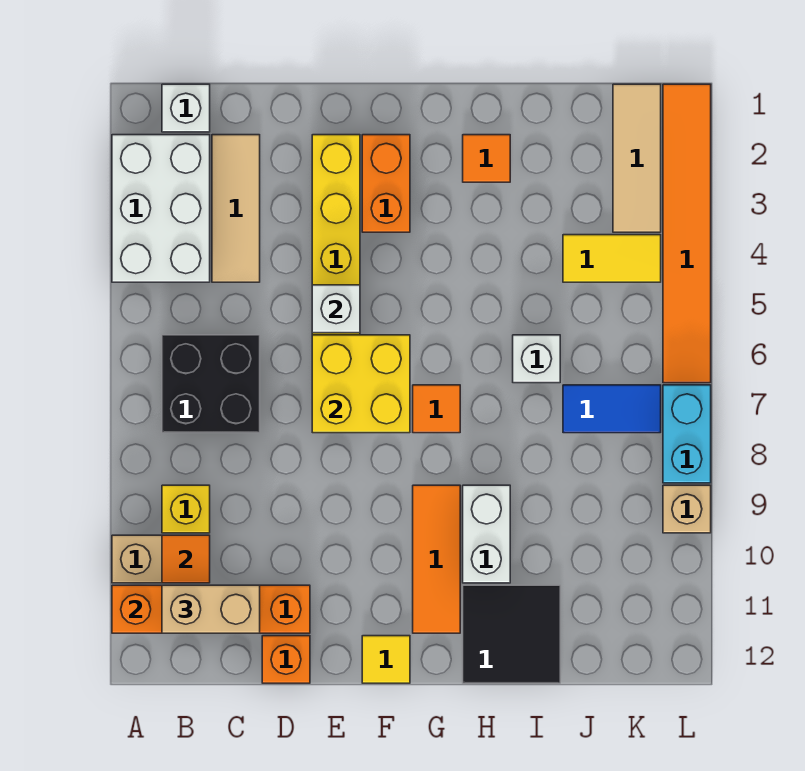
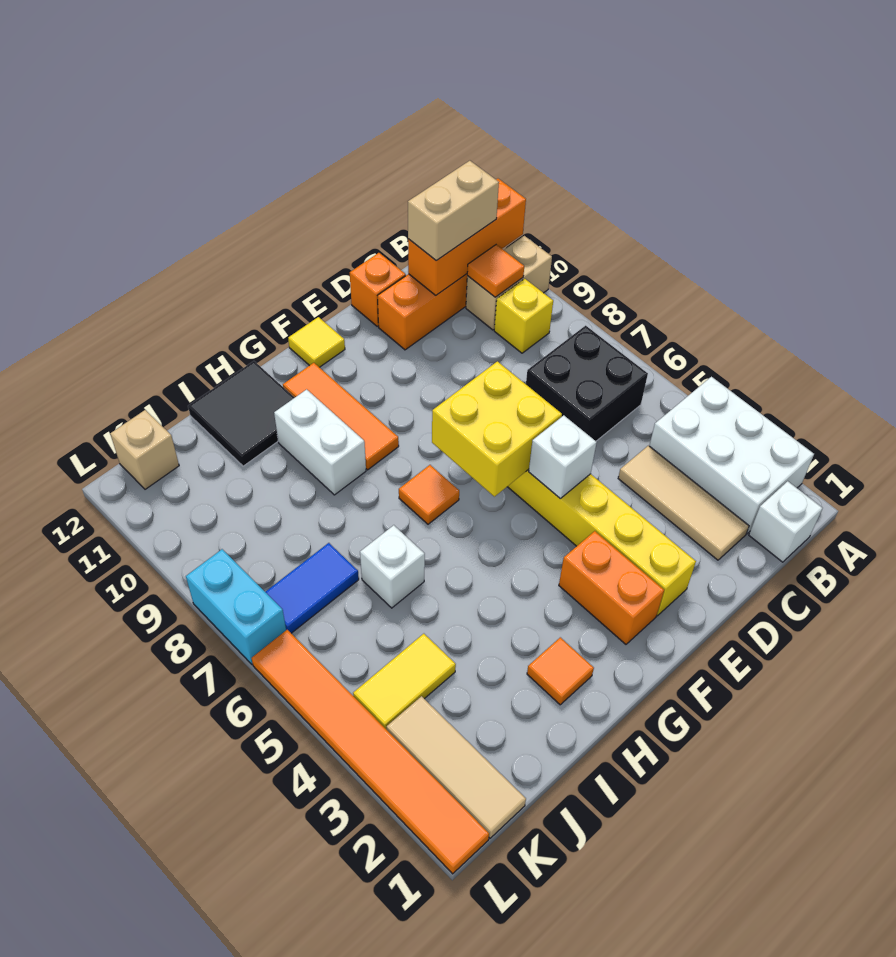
tan brick L9 level 1 -> tan brick K12 level 1

